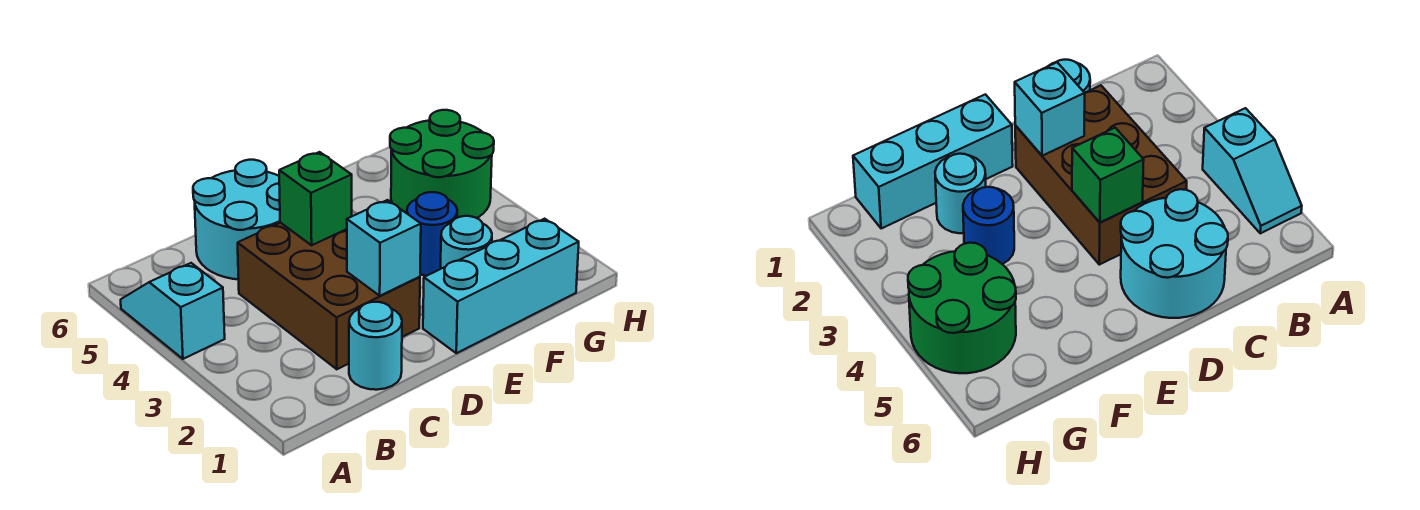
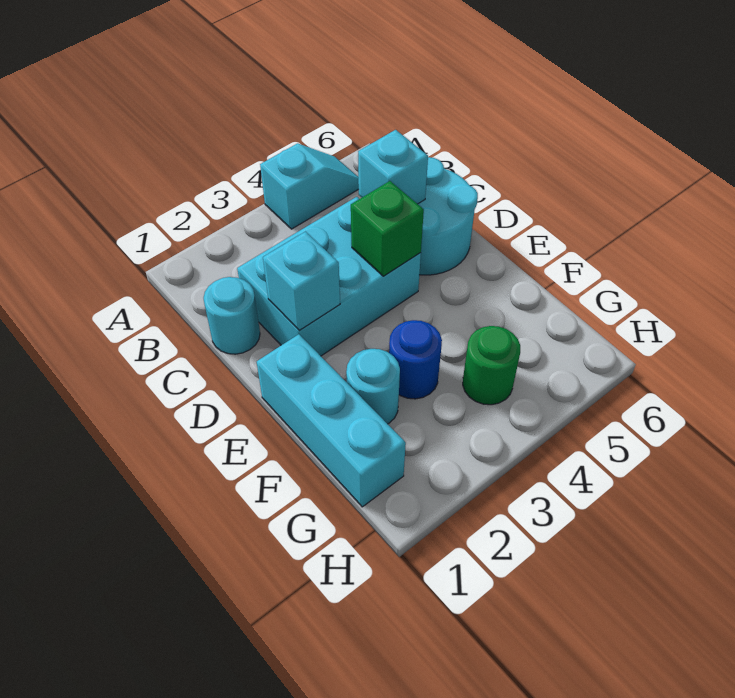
brown brick C2:D4 level 1 -> cyan brick C2:D4 level 1
none -> cyan brick C5 level 2
green round brick G4:H5 level 1 -> green round brick G4 level 1

